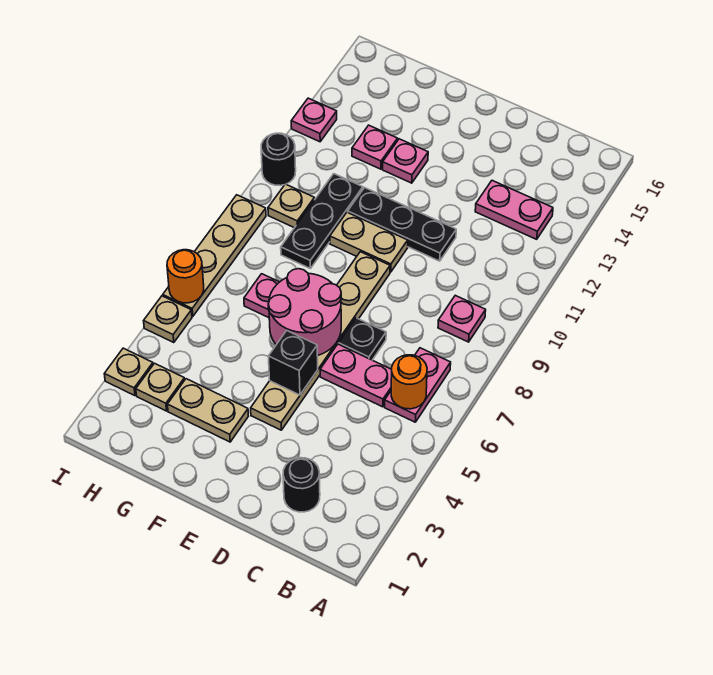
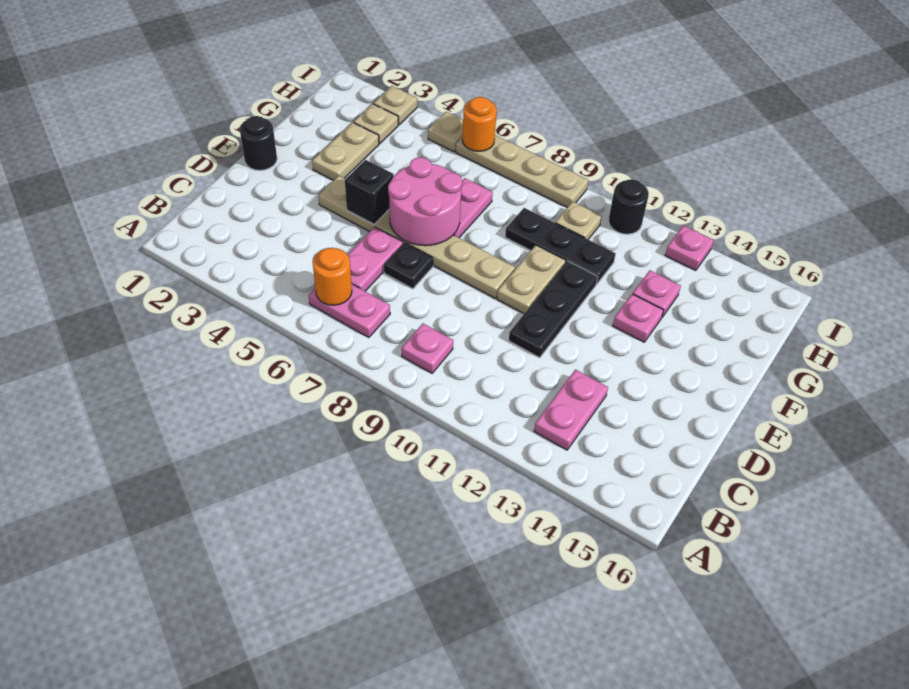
black round brick C2 level 1 -> black round brick E1 level 1

